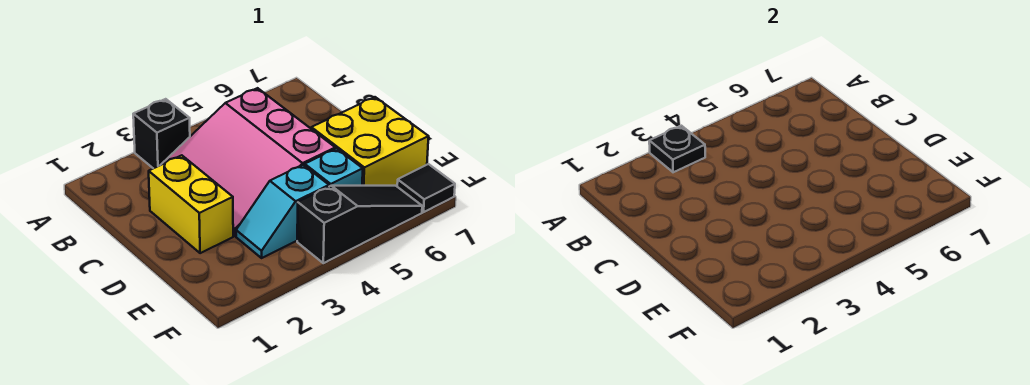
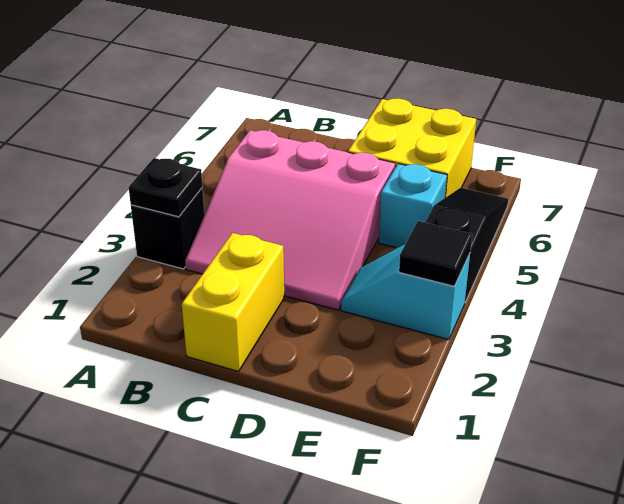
yellow brick C2:D2 level 1 -> yellow brick C1:C2 level 1
cyan slope E3:E4 level 1 top 4 -> cyan slope E3:F3 level 1 top F
black tile F7 level 1 -> black tile F3 level 2

